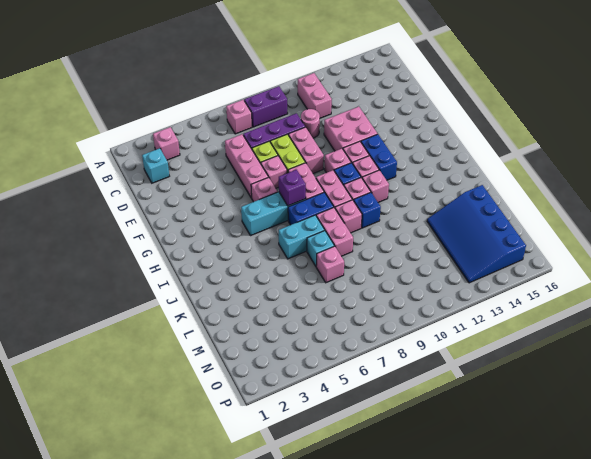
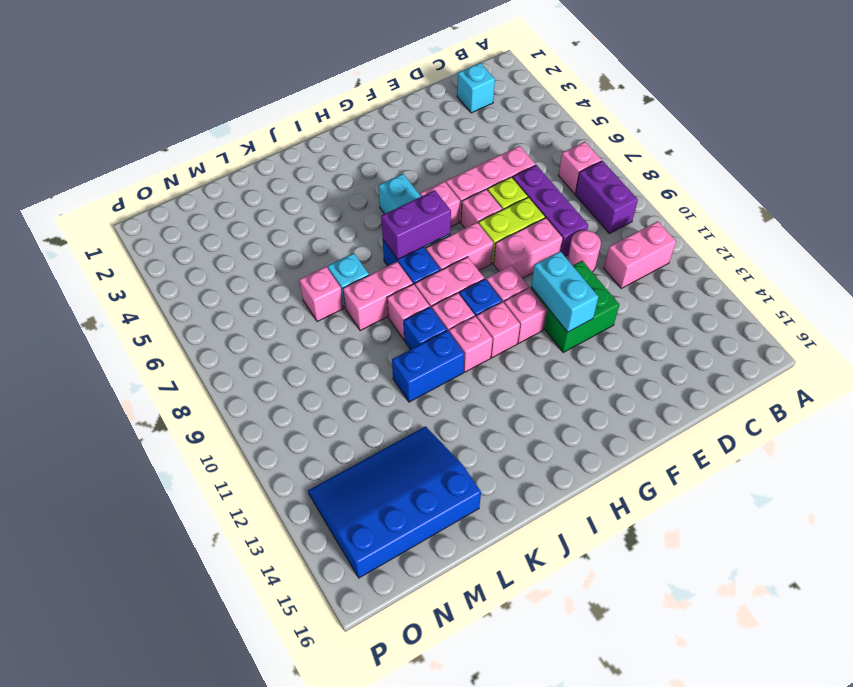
pink brick B3 level 1 -> none
pink brick E11:F12 level 1 -> green brick E11:F12 level 1
blue brick G12:H12 level 1 -> blue brick J11:K11 level 1
purple brick H7 level 2 -> purple brick H7:I7 level 2
cyan brick J6:J7 level 1 -> cyan brick F11:F12 level 2

